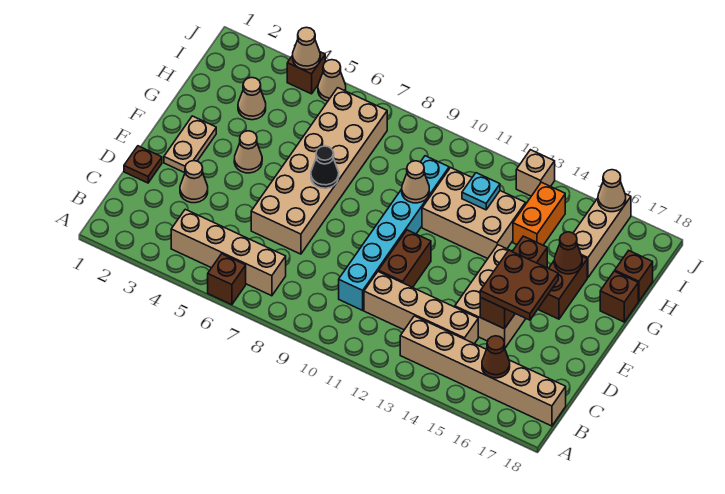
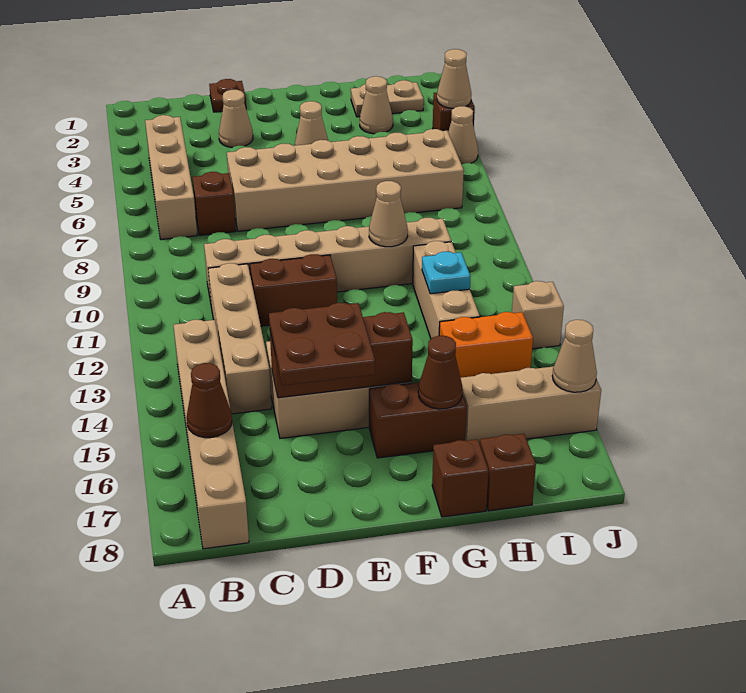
brown brick A6 level 1 -> brown brick C7 level 1
cyan brick C10:H10 level 1 -> tan brick C10:H10 level 1
tan plate E2:F2 level 1 -> tan plate H2:I2 level 1
black cone F7 level 2 -> none
tan brick G11:H13 level 1 -> tan brick H11:H13 level 1

